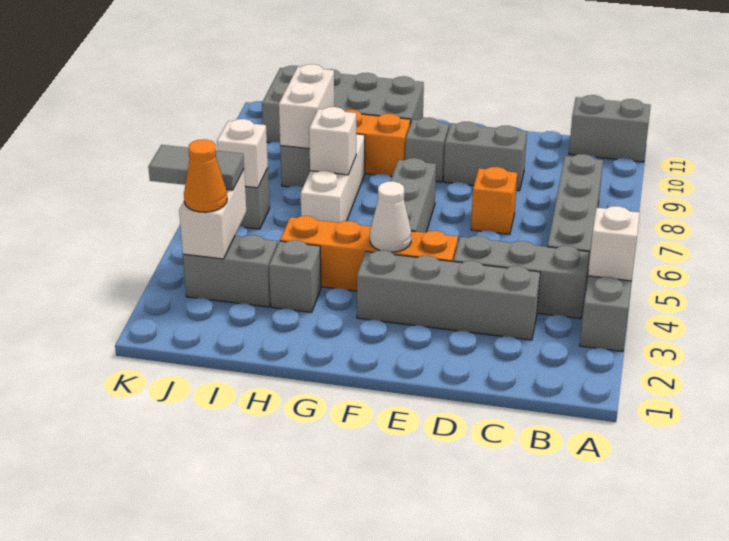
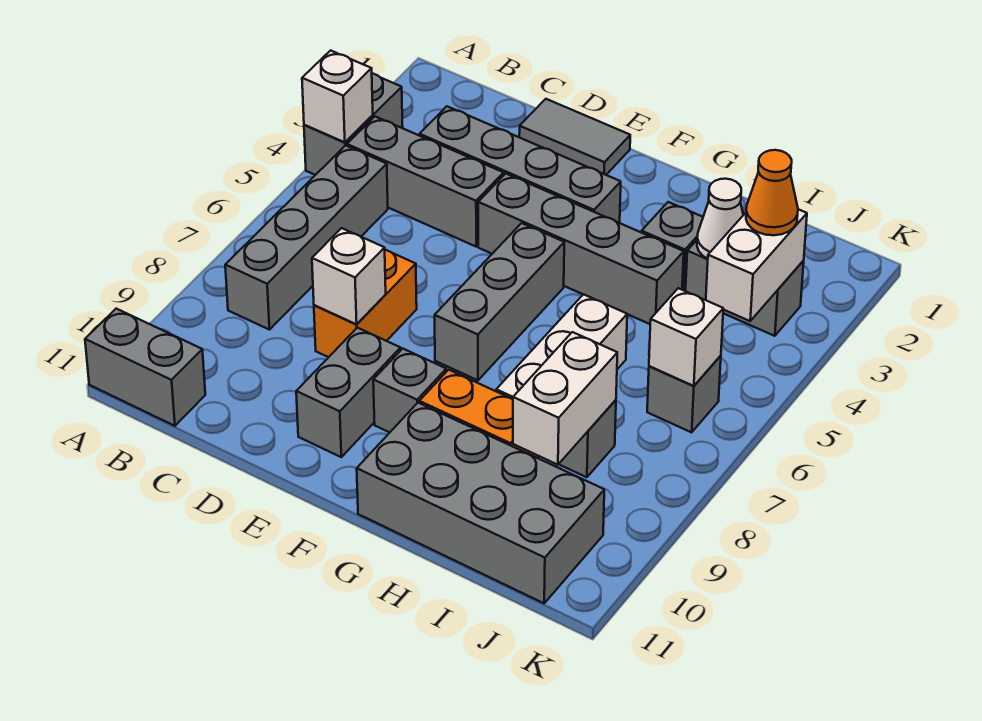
orange brick D7 level 1 -> orange brick D7:D8 level 1
grey brick D9:E9 level 1 -> grey brick E9:E10 level 1
orange brick E4:H4 level 1 -> grey brick E4:H4 level 1
white cone F4 level 2 -> white cone I3 level 2
white brick H7 level 2 -> white brick D8 level 2
grey tile J4:K4 level 3 -> grey tile D1:E1 level 1

